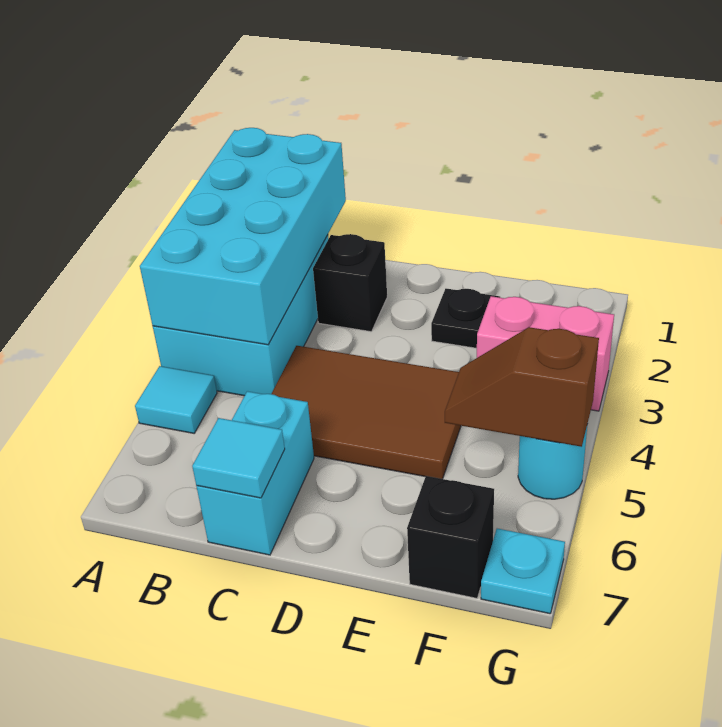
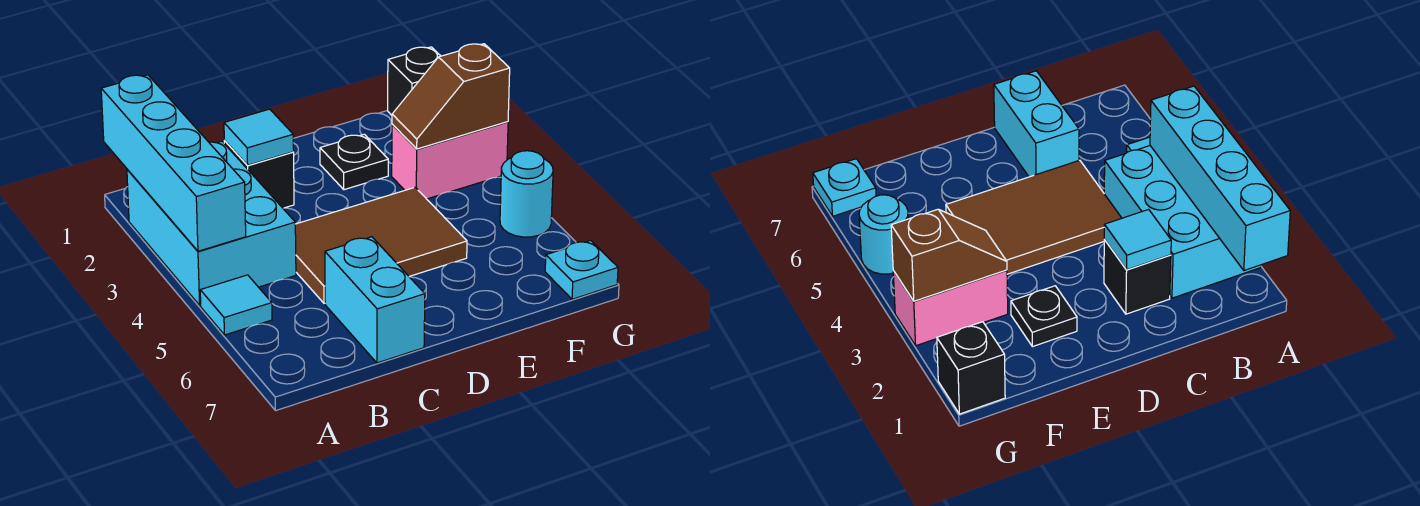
cyan brick A1:B4 level 2 -> cyan brick A1:A4 level 2
cyan tile C7 level 2 -> cyan tile C2 level 2
brown slope F5:G5 level 2 top G -> brown slope F3:G3 level 2 top G
black brick F7 level 1 -> black brick G1 level 1

